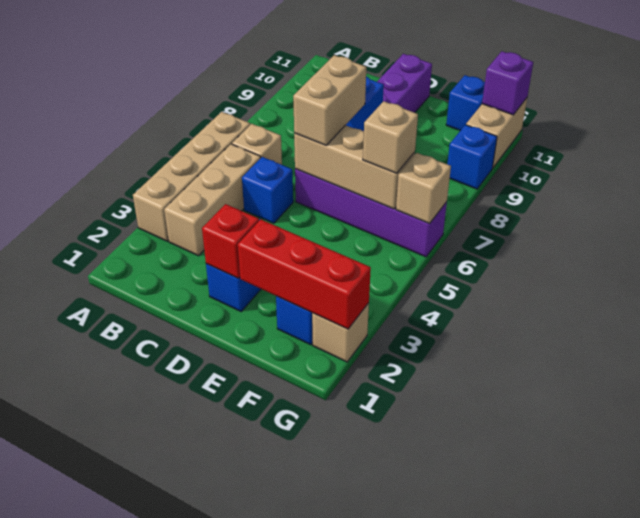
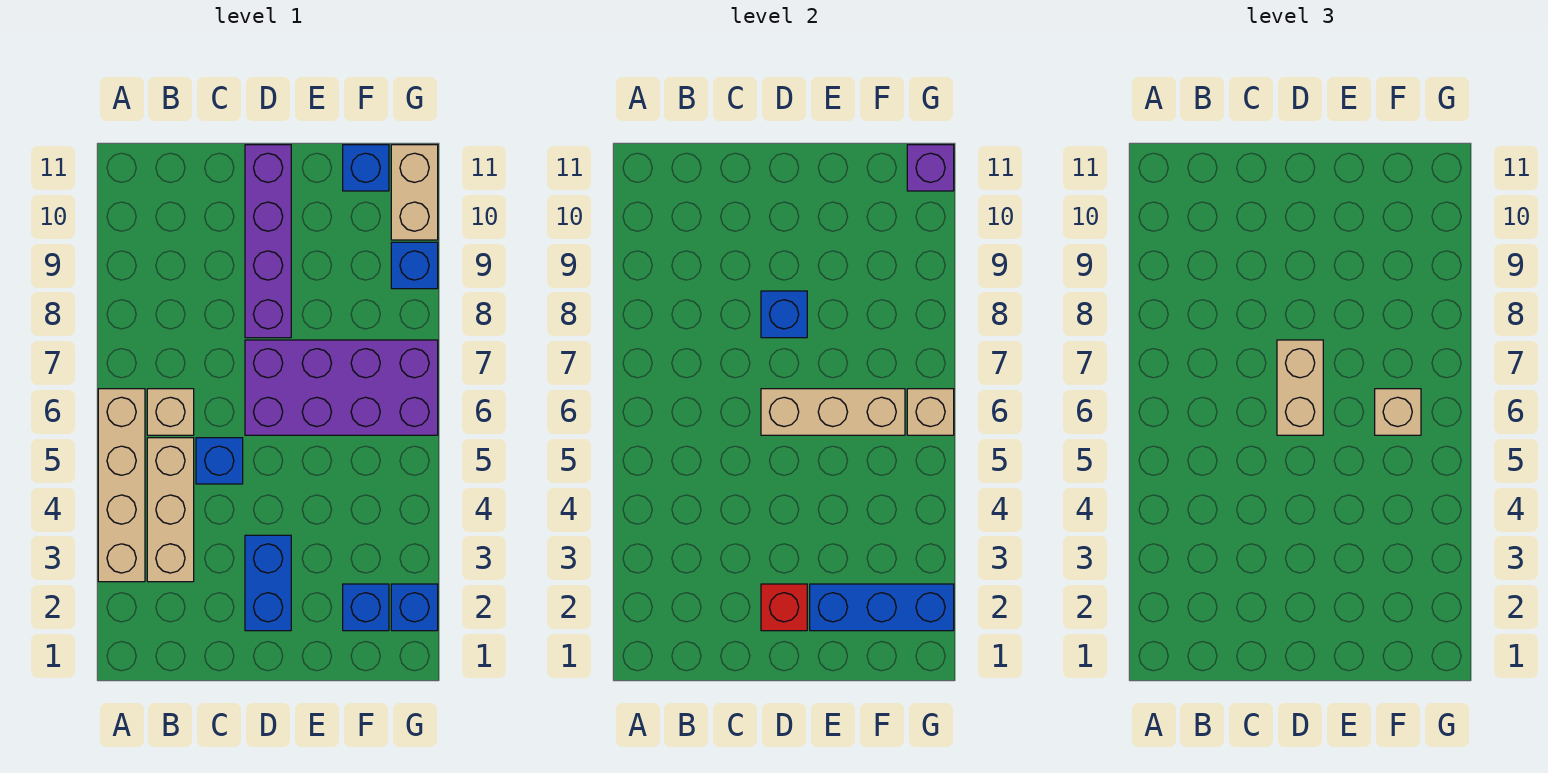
purple brick D6:G6 level 1 -> purple brick D6:G7 level 1
red brick E2:G2 level 2 -> blue brick E2:G2 level 2
tan brick G2 level 1 -> blue brick G2 level 1

